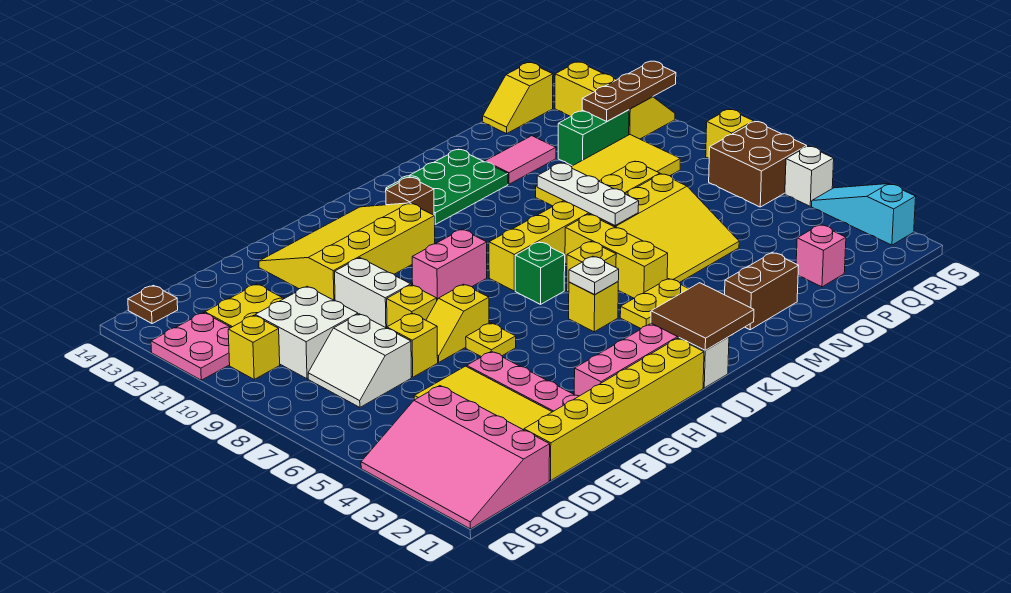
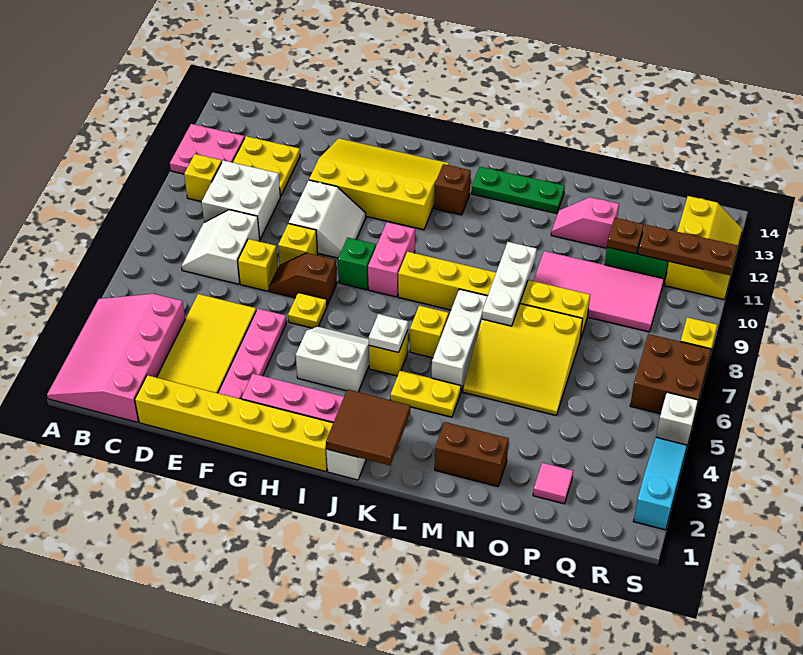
brown plate B14 level 1 -> brown plate P11 level 2
yellow slope F7:G7 level 1 top G -> brown slope F7:G7 level 1 top G
none -> white slope H4:I5 level 1 top 4
pink brick H9:I9 level 1 -> pink brick I8:I9 level 1
green brick J7 level 1 -> green brick H8 level 1
green plate K12:M13 level 1 -> green plate K13:M13 level 1
yellow brick L5:L7 level 1 -> white brick L5:L7 level 1
yellow tile N9:Q10 level 1 -> pink tile N9:Q10 level 1
pink tile N12:O12 level 1 -> pink slope N12:O12 level 1 top O
pink brick P2 level 1 -> pink tile P2 level 1
yellow slope P14:Q14 level 1 top Q -> none

